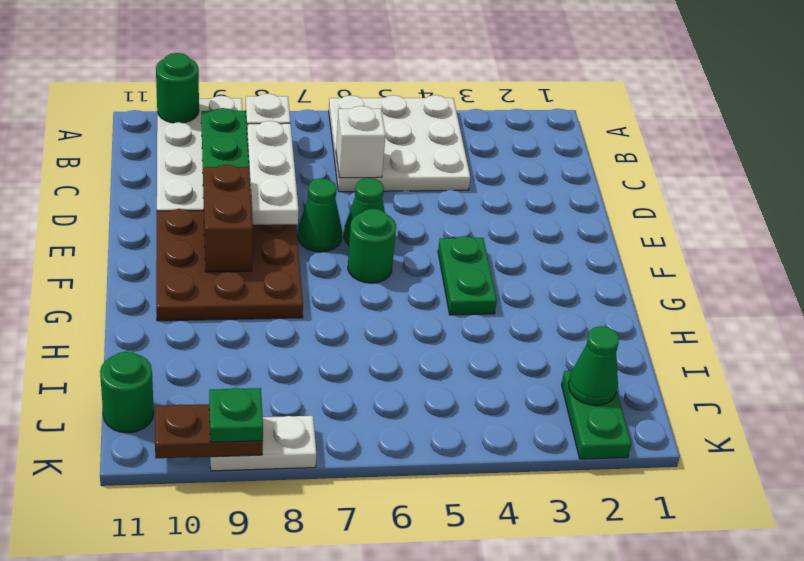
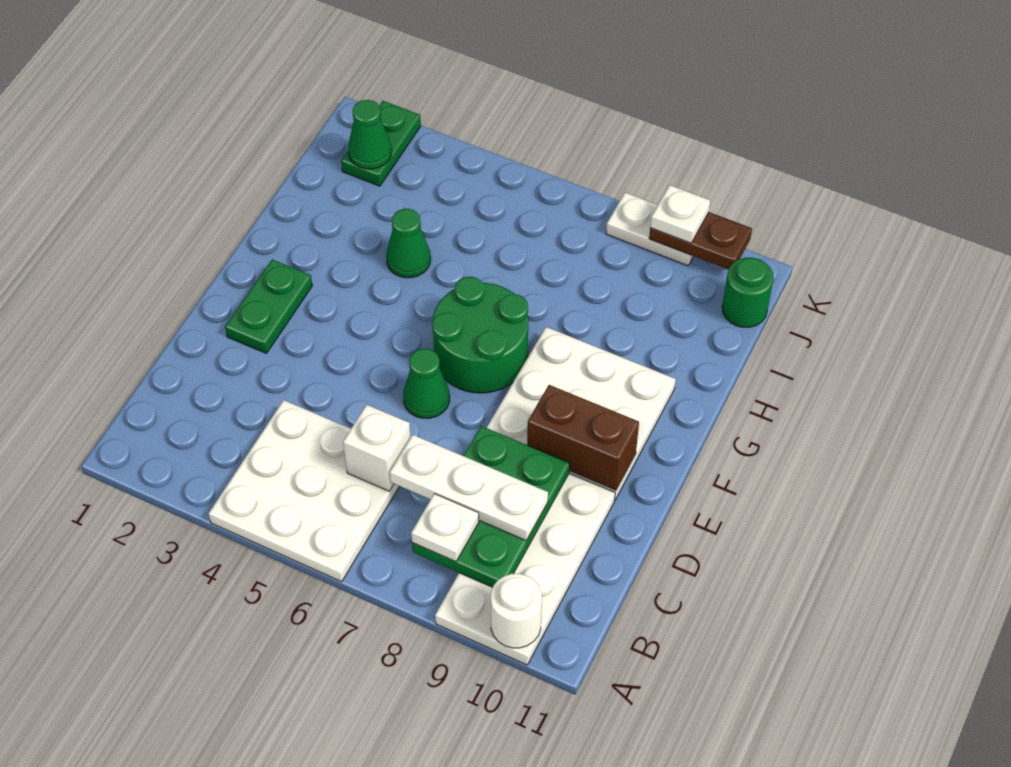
green round brick A10 level 2 -> white round brick A10 level 2
white plate C8:E8 level 3 -> white plate C7:C9 level 3
green cone E7 level 1 -> green cone H4 level 1
brown plate E8:G10 level 1 -> white plate E8:G10 level 1
brown brick E9:F9 level 2 -> brown brick E9:E10 level 2
green plate F4:G4 level 1 -> green plate E2:F2 level 1
green round brick F6 level 1 -> green round brick F6:G7 level 1
green plate K9 level 3 -> white plate K9 level 3

